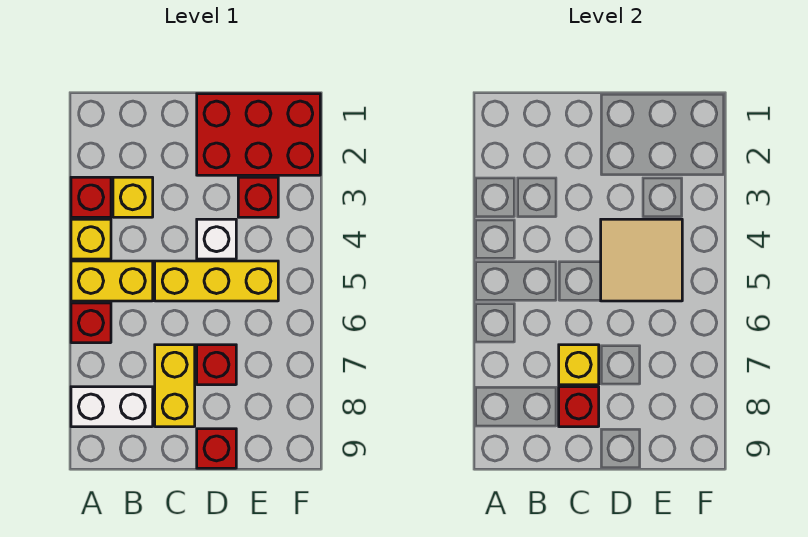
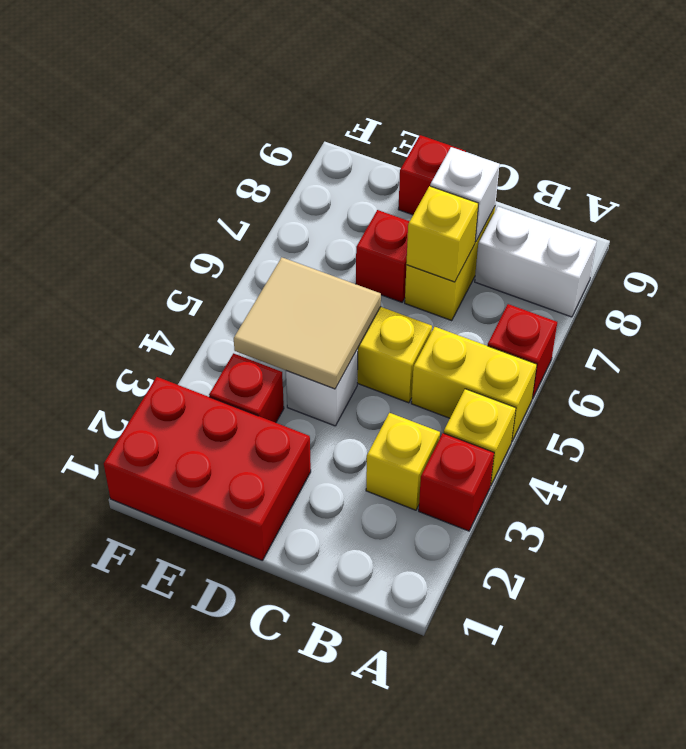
red brick C8 level 2 -> white brick C8 level 2

